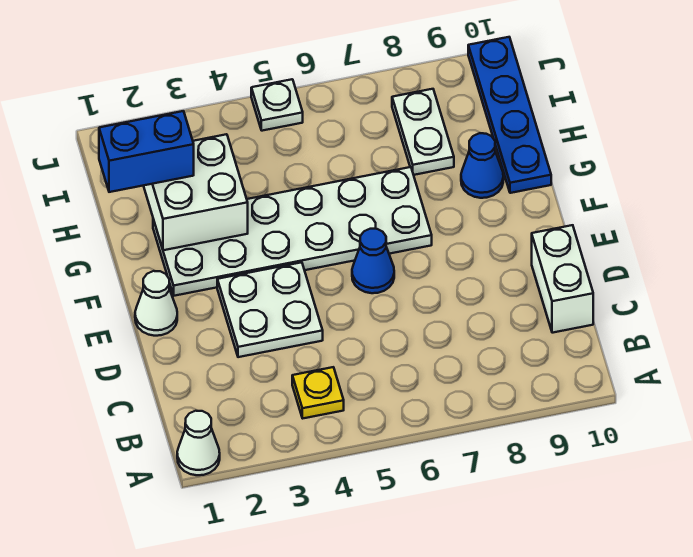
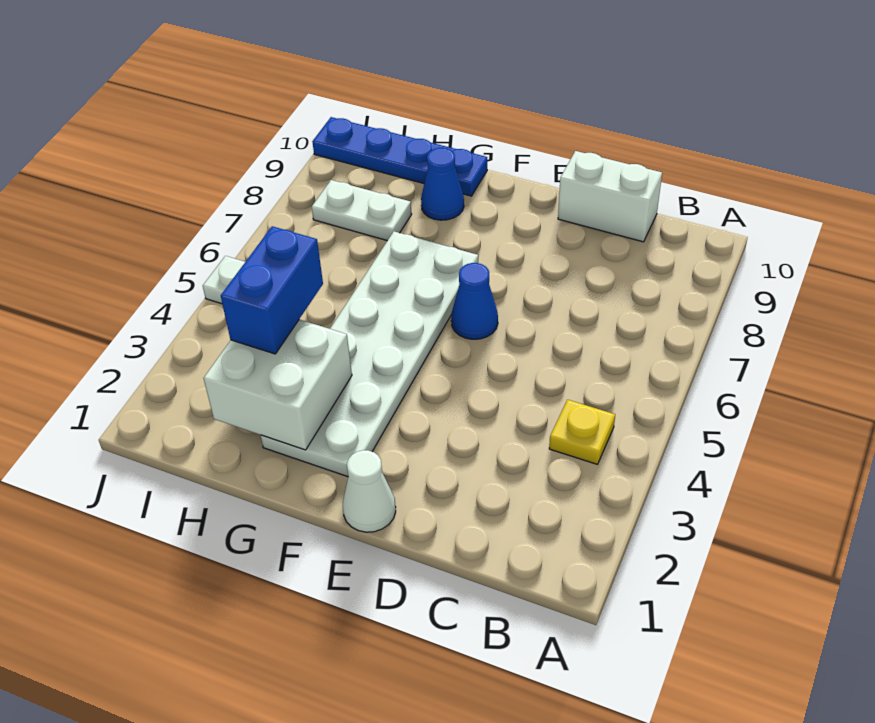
white cone A1 level 1 -> none
white plate D3:E4 level 1 -> none
blue brick H1:H2 level 3 -> blue brick H3:H4 level 3

